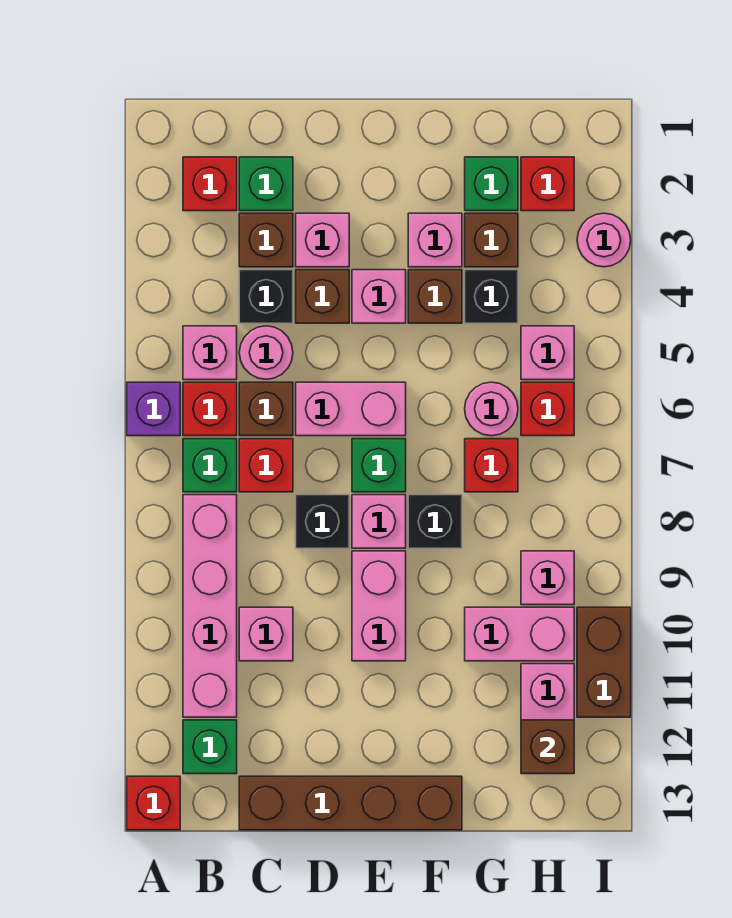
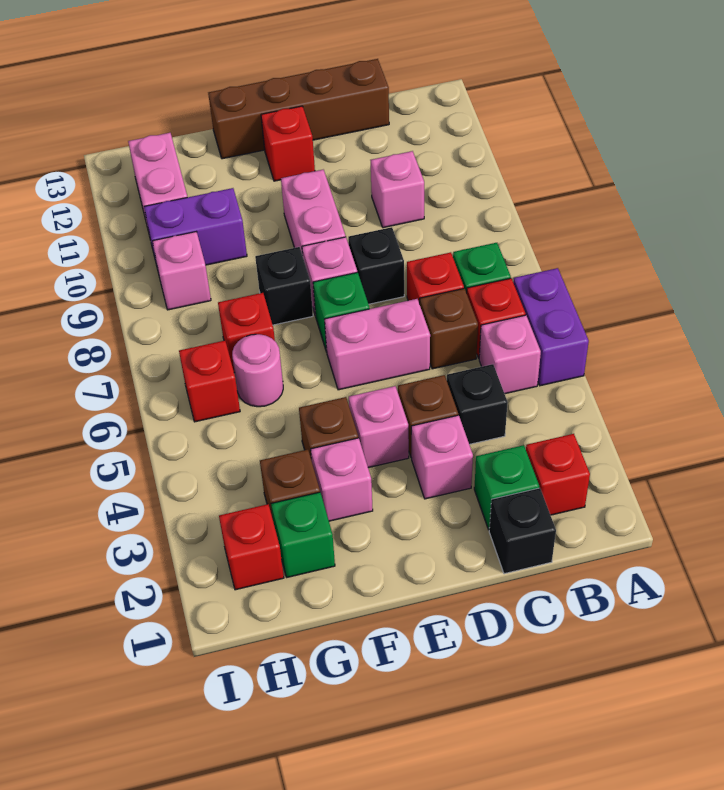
purple brick A6 level 1 -> purple brick A5:A6 level 1
red brick A13 level 1 -> red brick E12 level 1
pink brick B8:B11 level 1 -> none
green brick B12 level 1 -> none
brown brick C3 level 1 -> none
pink round brick C5 level 1 -> none
black brick G4 level 1 -> black brick C1 level 1
pink brick G10:H10 level 1 -> purple brick G10:H10 level 1
pink brick H5 level 1 -> none
brown brick H12 level 2 -> none
pink round brick I3 level 1 -> none
brown brick I10:I11 level 1 -> none

